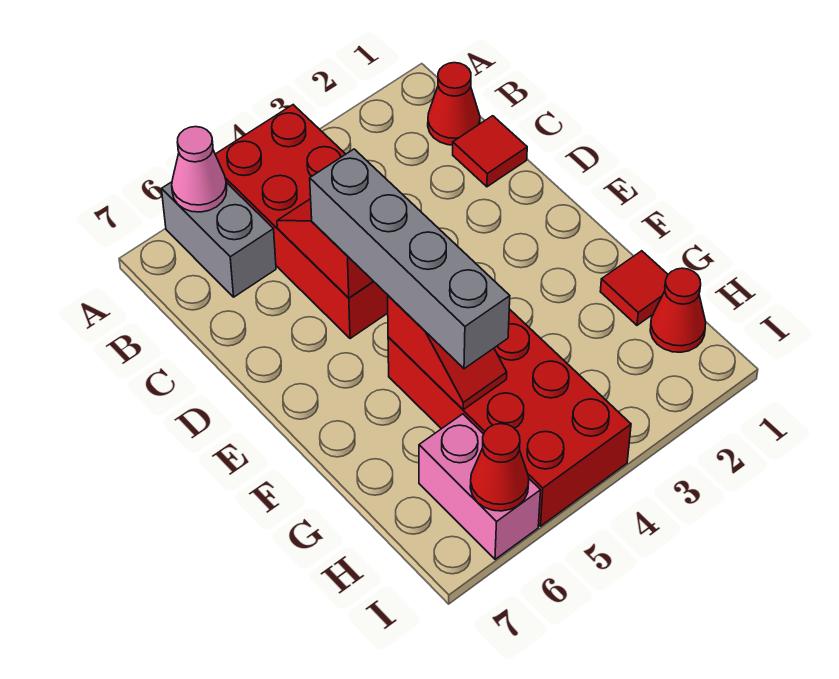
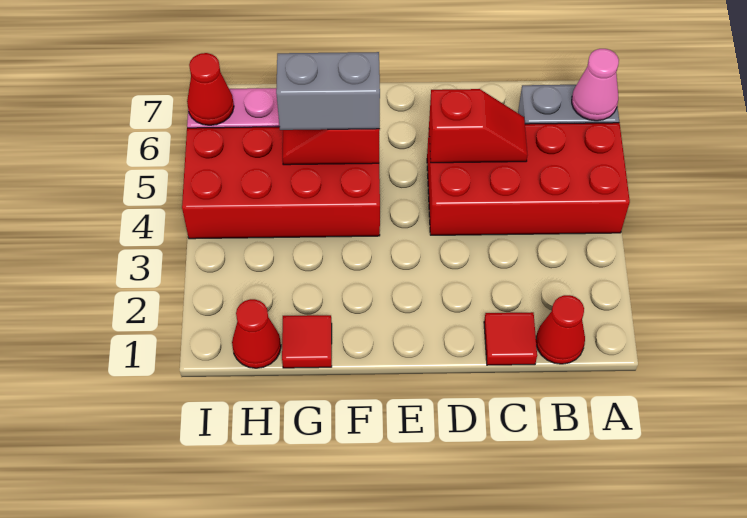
grey brick D5:G5 level 3 -> grey brick F5:G5 level 3

